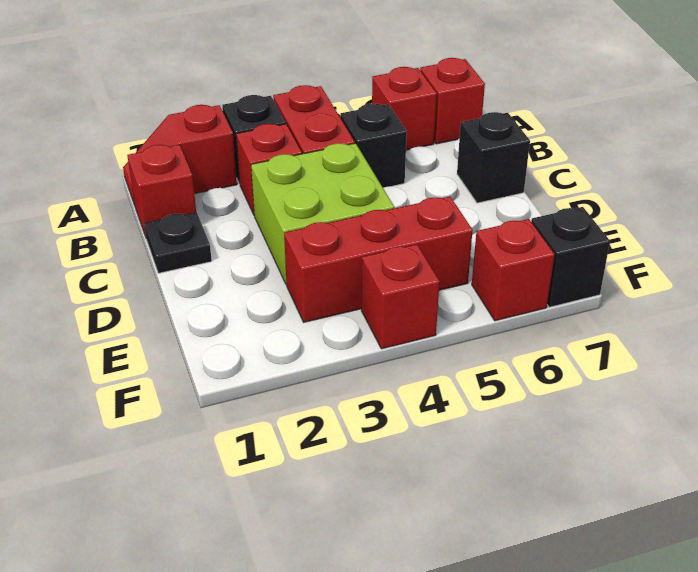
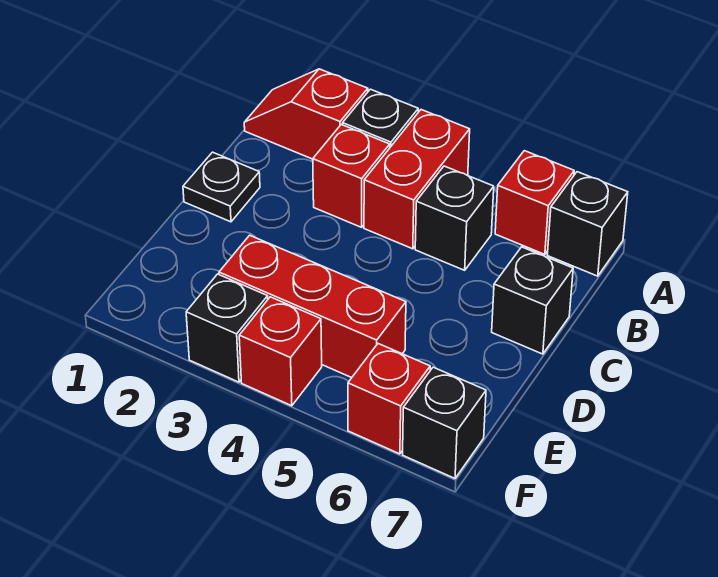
red brick A7 level 1 -> black brick A7 level 1
red brick B1 level 1 -> none
lime brick C3:D4 level 1 -> none
none -> black brick F3 level 1

